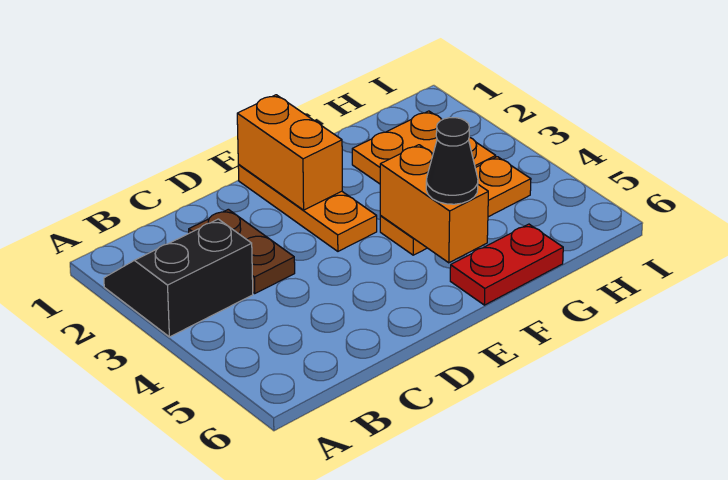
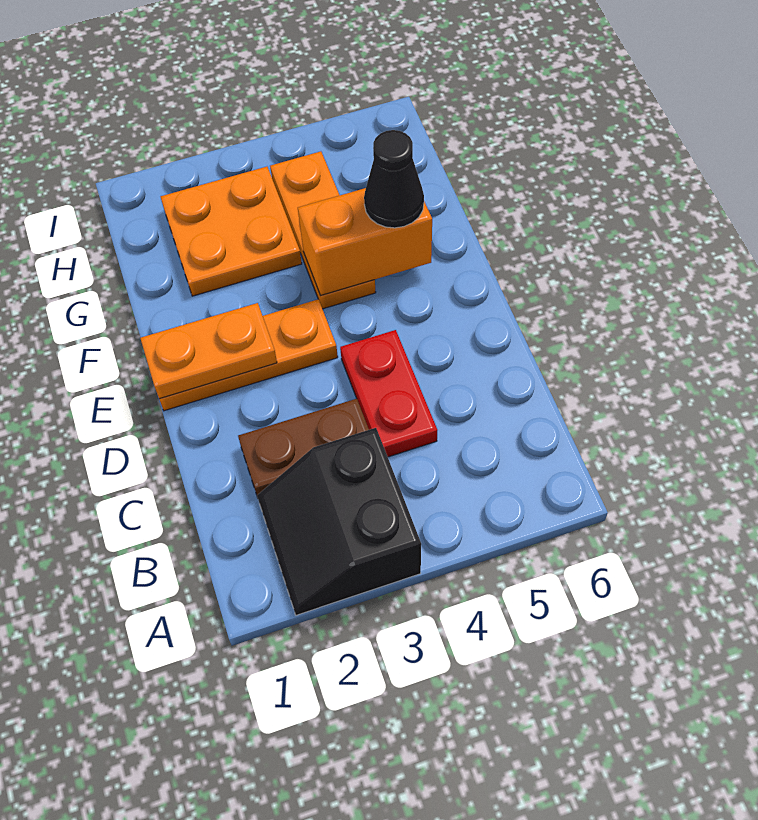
orange brick E1:E2 level 2 -> orange plate E1:E2 level 2
red plate F6:G6 level 1 -> red plate C4:D4 level 1

